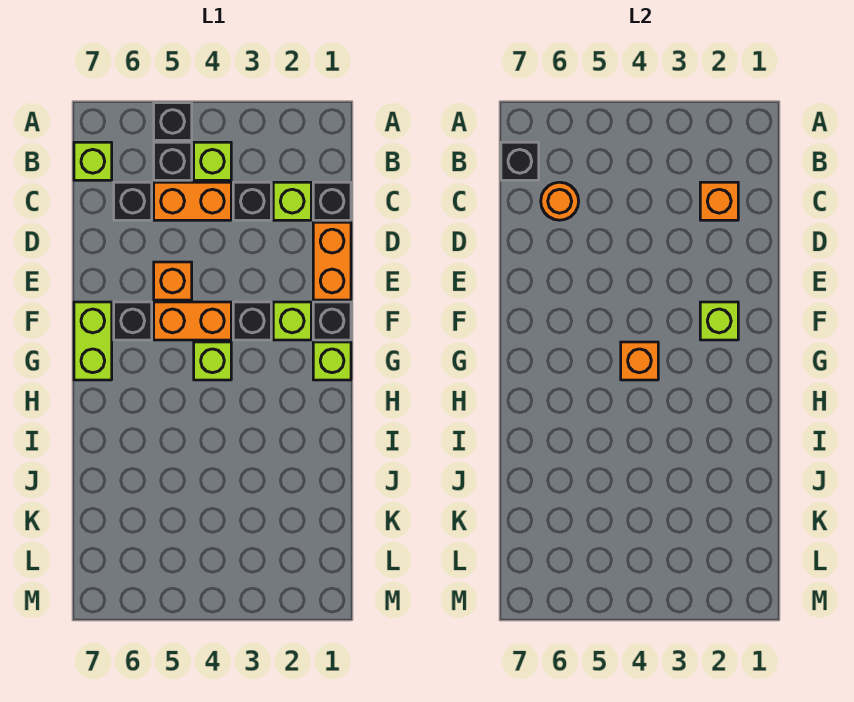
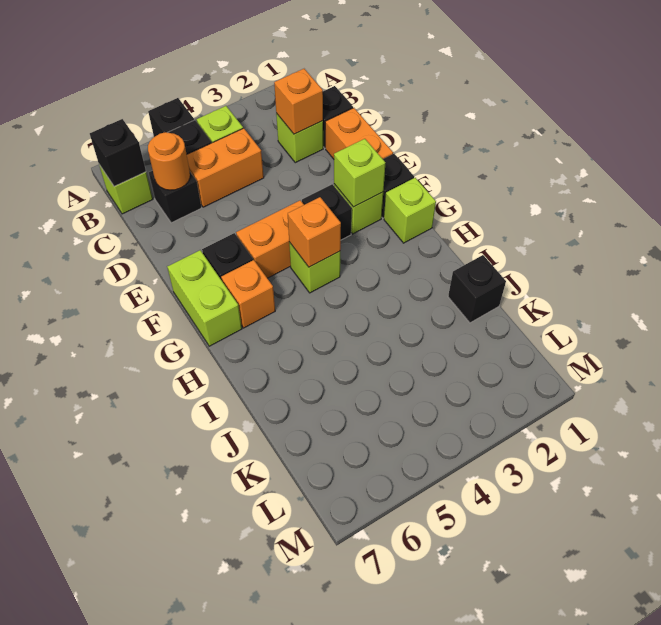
black brick C3 level 1 -> black brick J1 level 1
orange brick E5 level 1 -> orange brick G6 level 1

